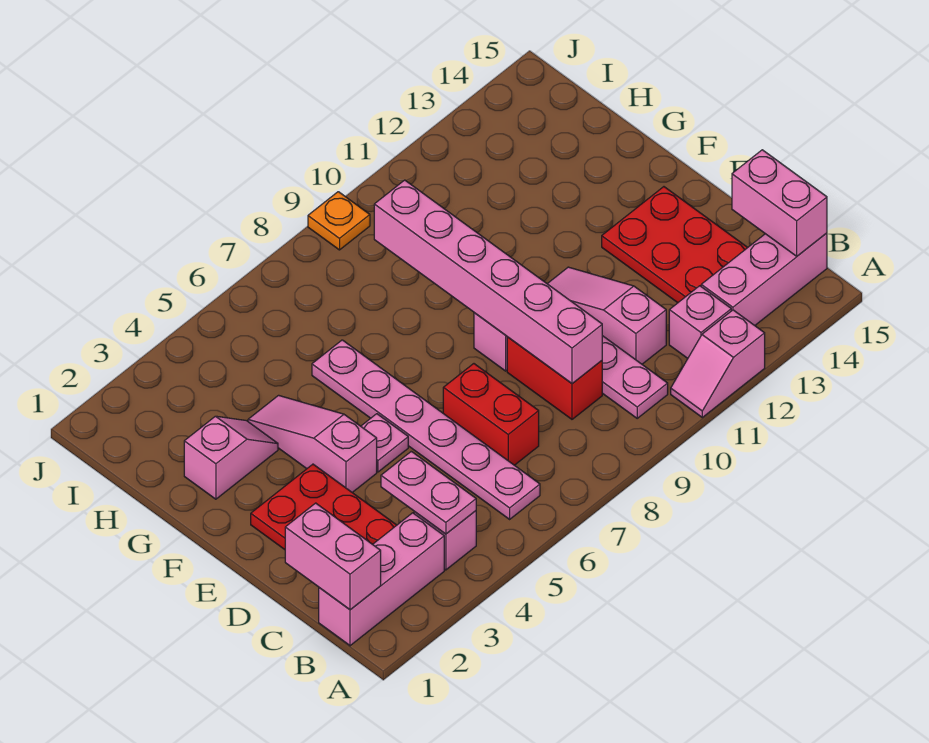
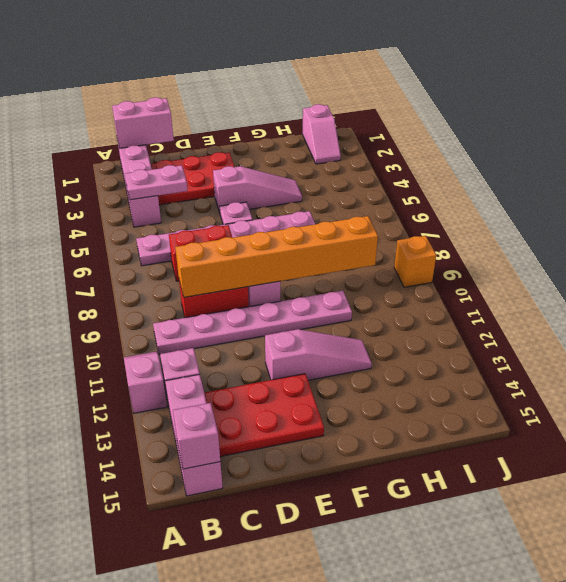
pink brick B15:C15 level 2 -> pink brick B15 level 2
pink brick C9:H9 level 2 -> orange brick C9:H9 level 2
pink slope C11:E11 level 1 top C -> pink slope E12:G12 level 1 top E
pink slope G2:G3 level 1 top 2 -> pink slope I1:I2 level 1 top 1
orange plate J9 level 1 -> orange brick J9 level 1

